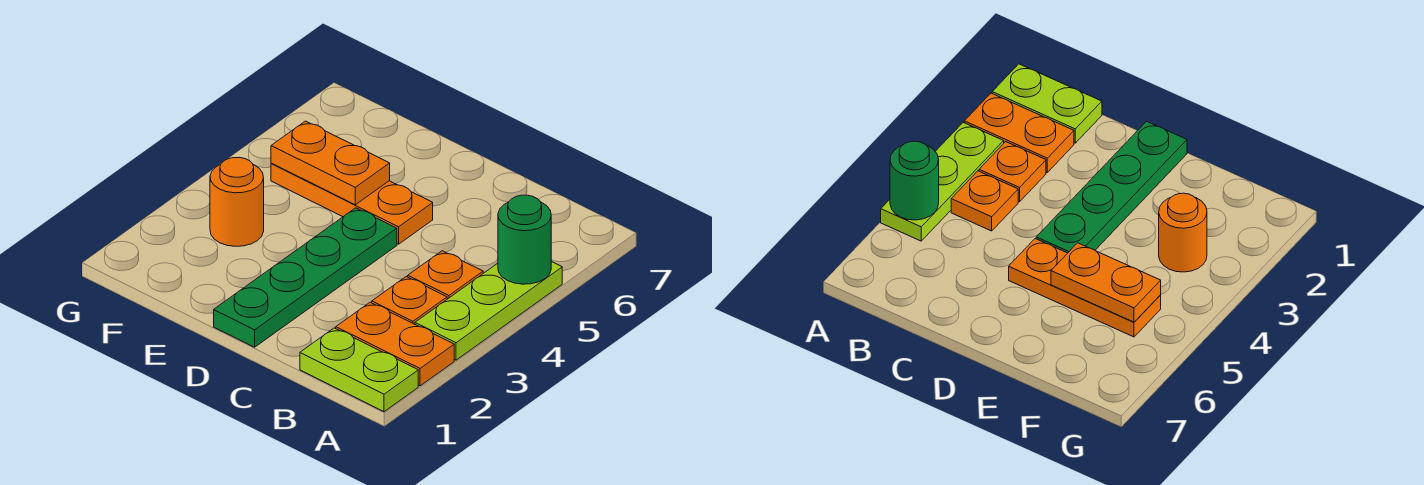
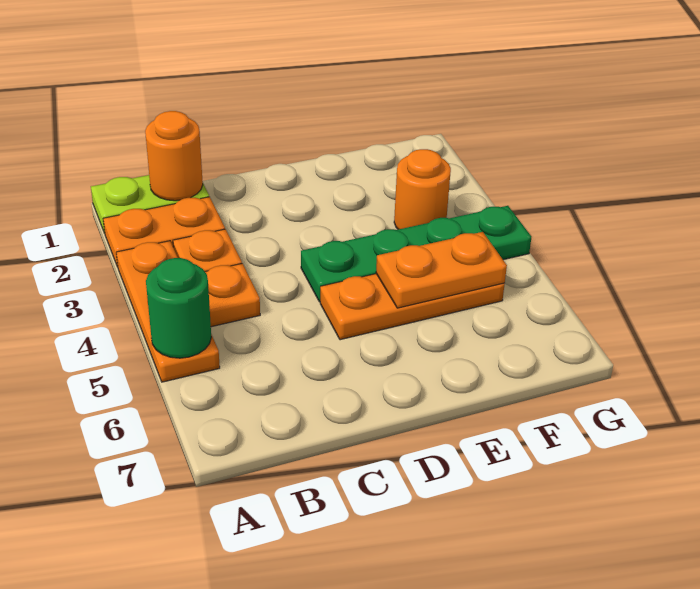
lime plate A3:A5 level 1 -> orange plate A3:A5 level 1
none -> orange round brick B1 level 2
green plate D1:D4 level 1 -> green plate D4:G4 level 1

